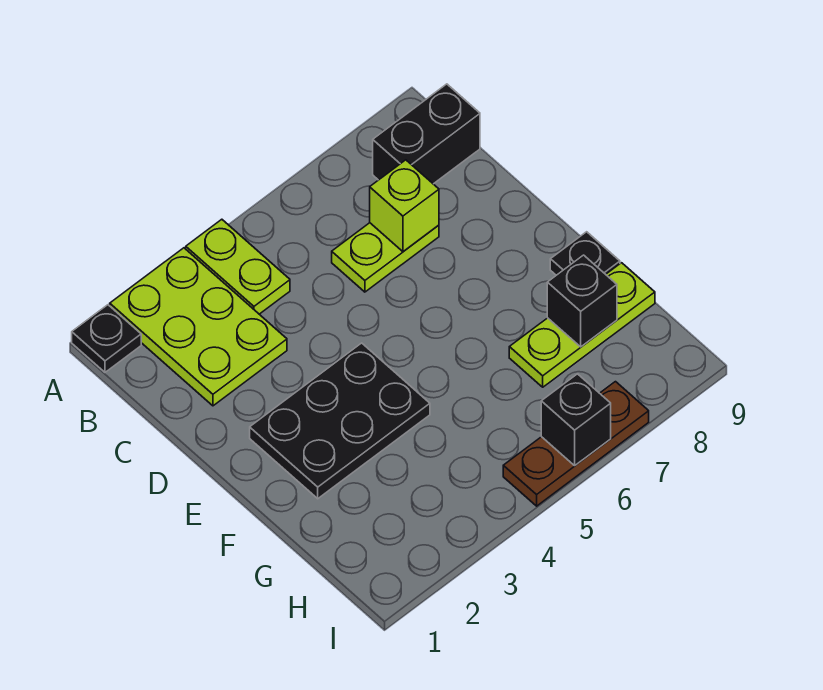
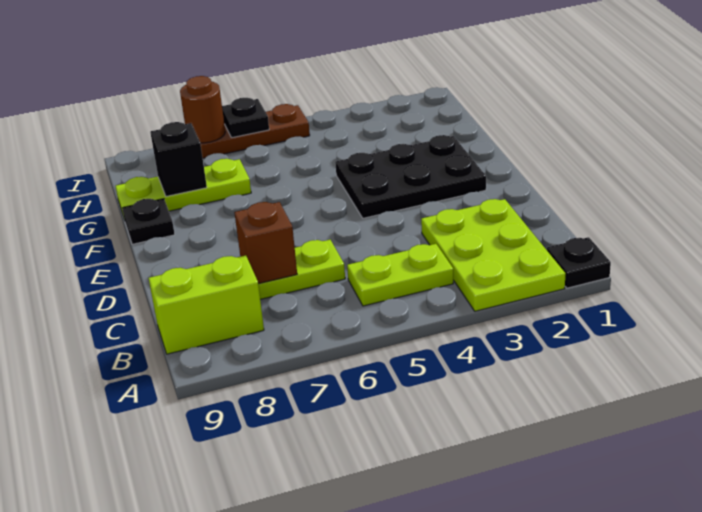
lime plate A4:B4 level 1 -> lime plate B4:B5 level 1
black brick B8:B9 level 1 -> lime brick B8:B9 level 1
lime brick C7 level 2 -> brown brick C7 level 2
black brick I6 level 2 -> black plate I6 level 2
none -> brown round brick I7 level 2

